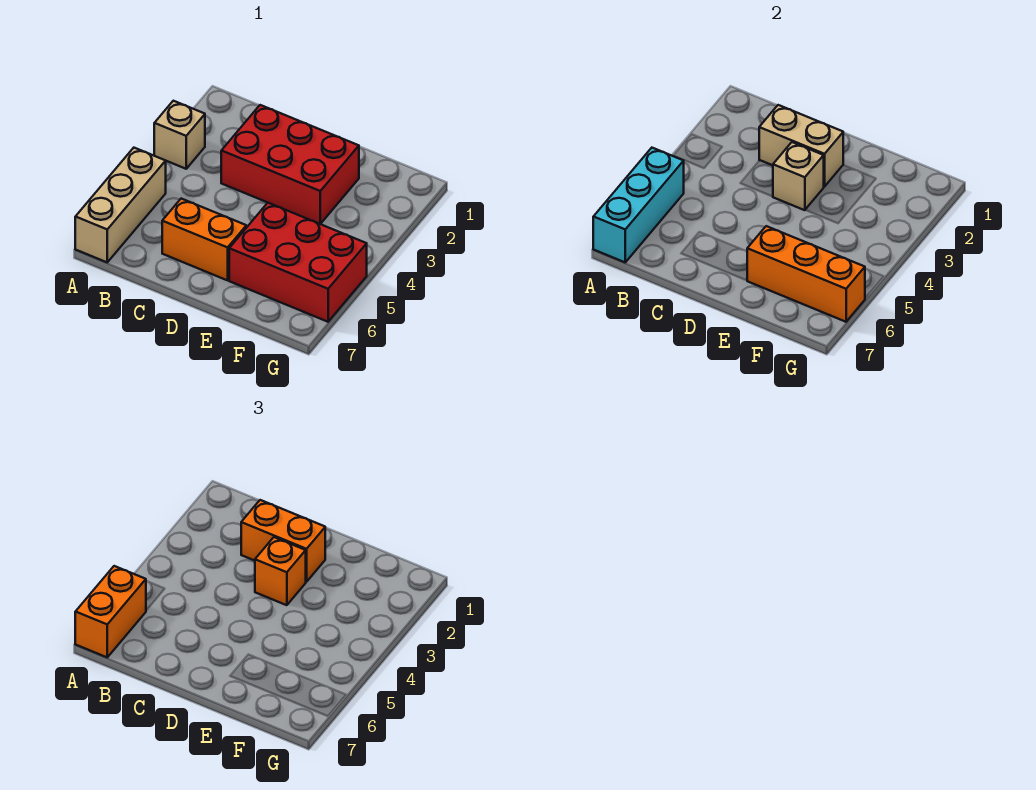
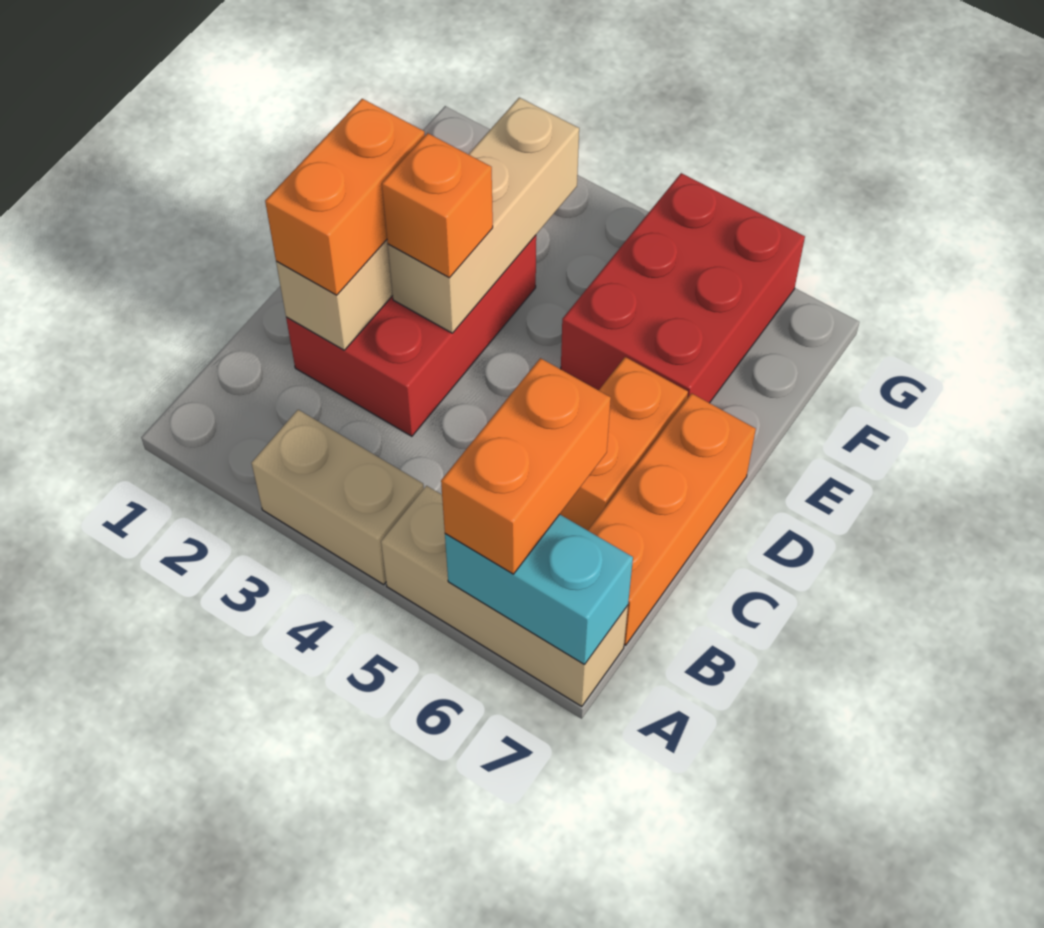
tan brick A3 level 1 -> tan brick A3:A4 level 1
cyan brick A5:A7 level 2 -> cyan brick A6:A7 level 2
orange brick A6:A7 level 3 -> orange brick A6:B6 level 3
tan brick D3 level 2 -> tan brick D3:F3 level 2
orange brick E6:G6 level 2 -> orange brick B7:D7 level 1

